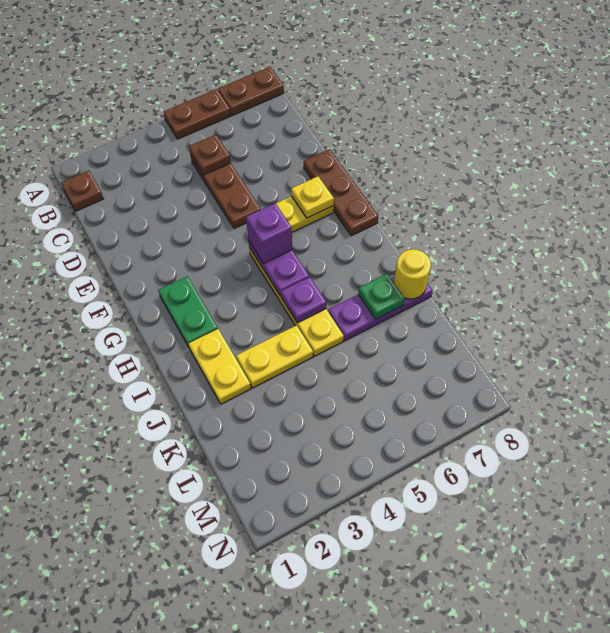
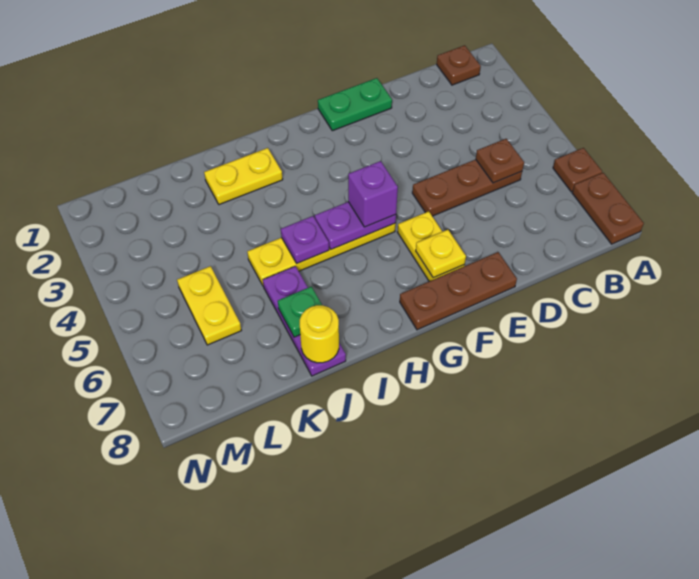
brown plate A5:A6 level 1 -> brown plate A6 level 1
green plate G2:H2 level 1 -> green plate E1:F1 level 1
yellow plate J3:J4 level 1 -> yellow plate L5:L6 level 1

